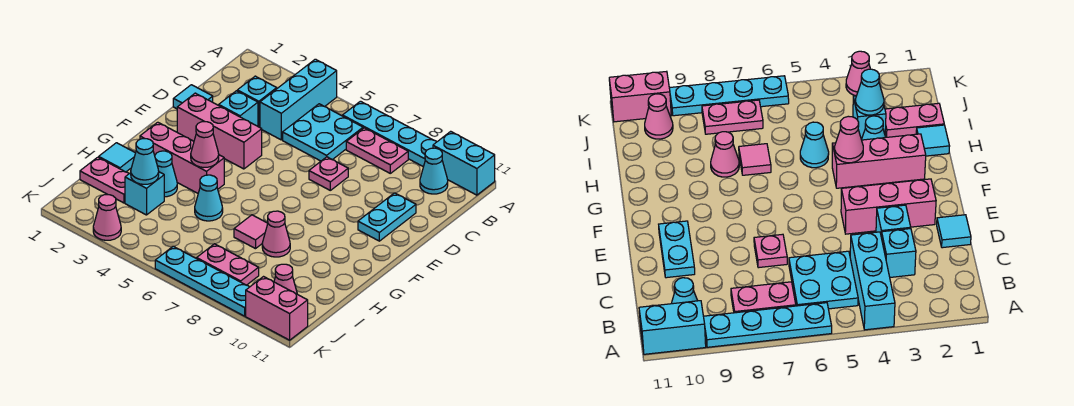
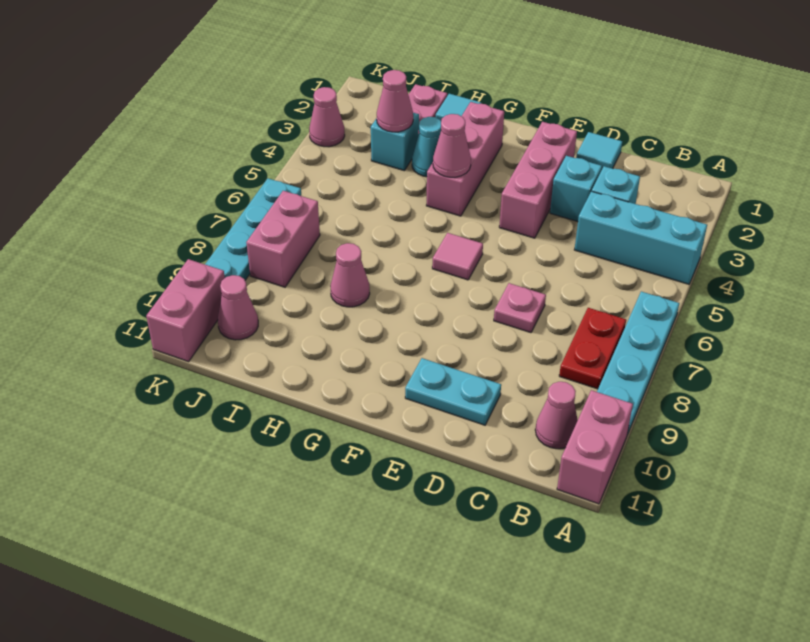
cyan brick A10:A11 level 1 -> pink brick A10:A11 level 1
cyan plate B5:C6 level 1 -> none
pink plate B7:B8 level 1 -> red plate B7:B8 level 1
cyan cone B10 level 1 -> pink cone B10 level 1
cyan cone H5 level 1 -> none
pink tile H7 level 1 -> pink tile F6 level 1
cyan cone I3 level 2 -> pink cone I3 level 2
pink plate J7:J8 level 1 -> pink brick J7:J8 level 1

